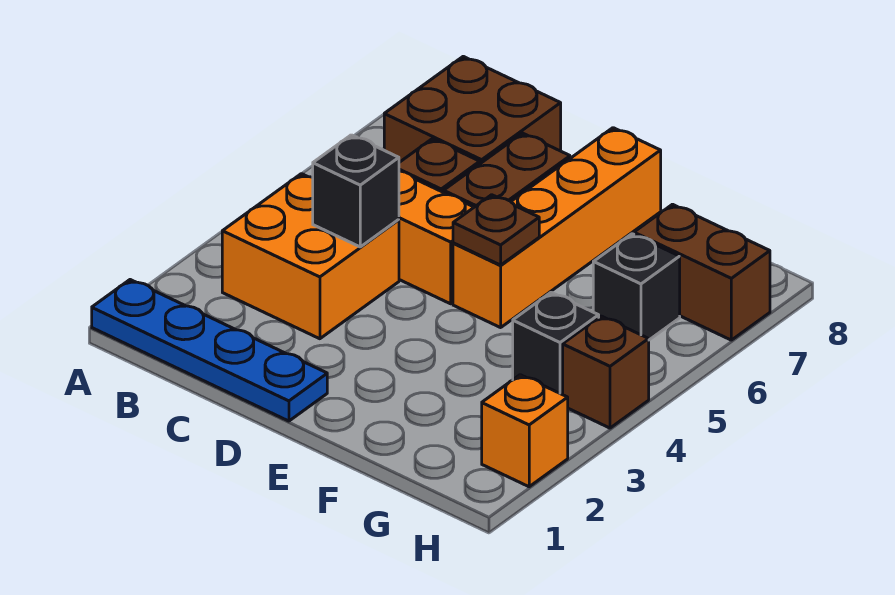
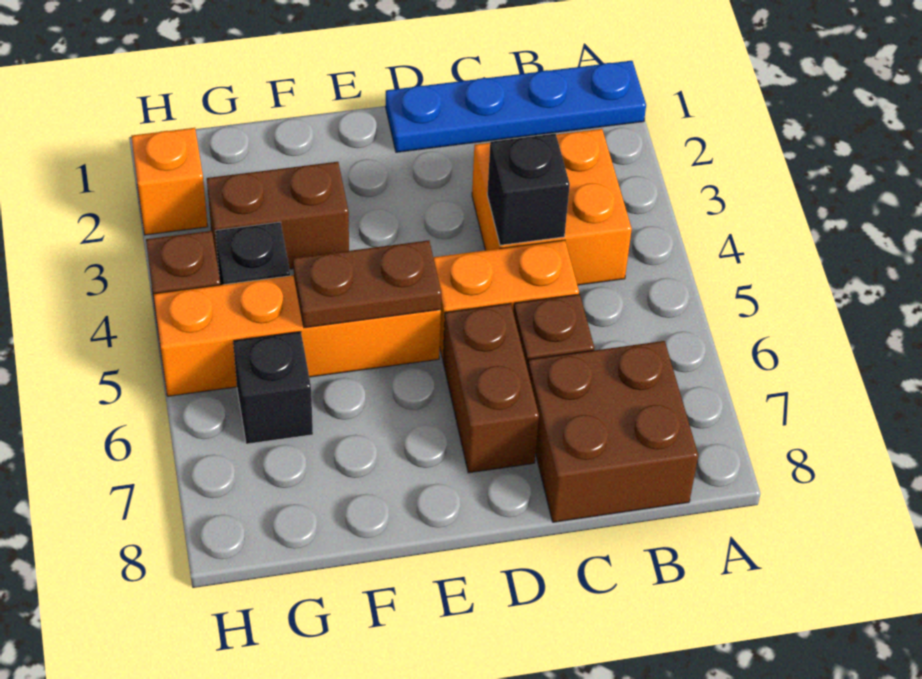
orange brick E5:E8 level 1 -> orange brick E5:H5 level 1
brown plate E5 level 2 -> brown plate E5:F5 level 2
brown brick G7:H7 level 1 -> brown brick F3:G3 level 1

